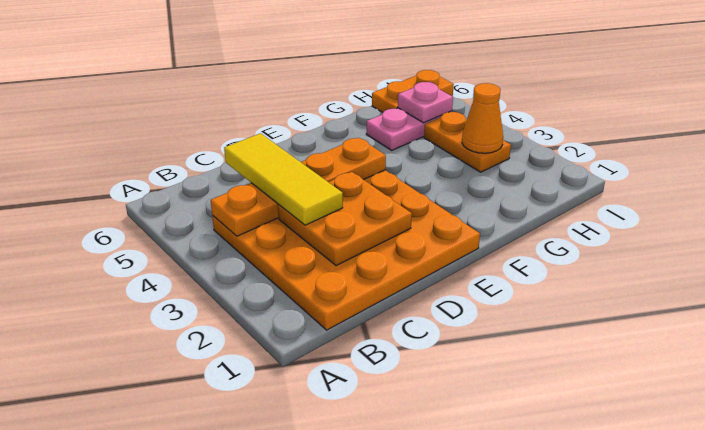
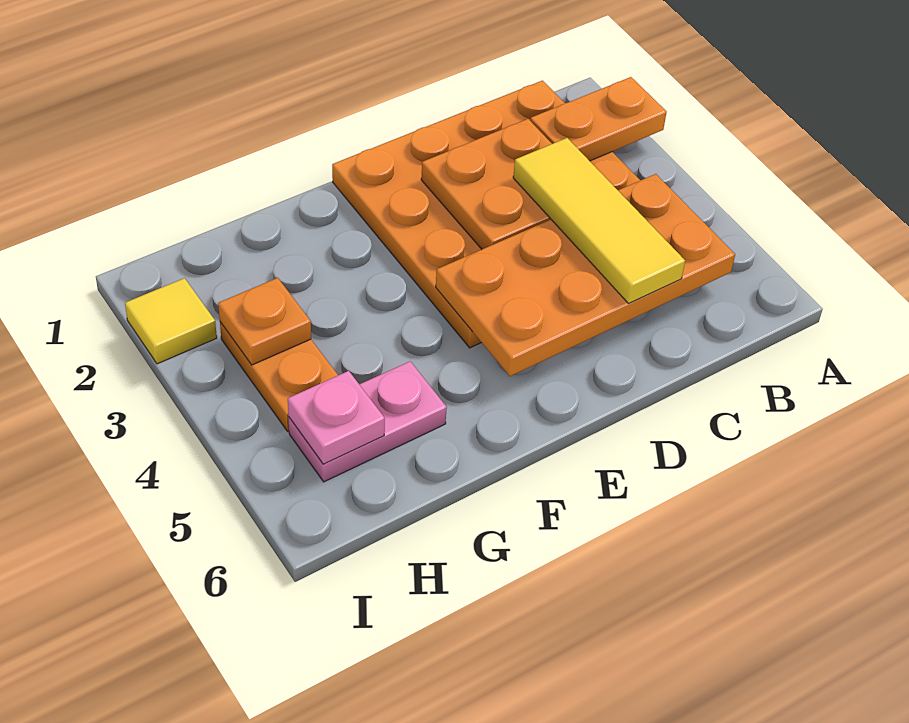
orange plate B4:E4 level 2 -> orange plate B4:E5 level 2
orange cone H3 level 2 -> orange plate H3 level 2
orange plate H6:I6 level 1 -> orange plate A2:B2 level 2
none -> yellow tile I2 level 1

